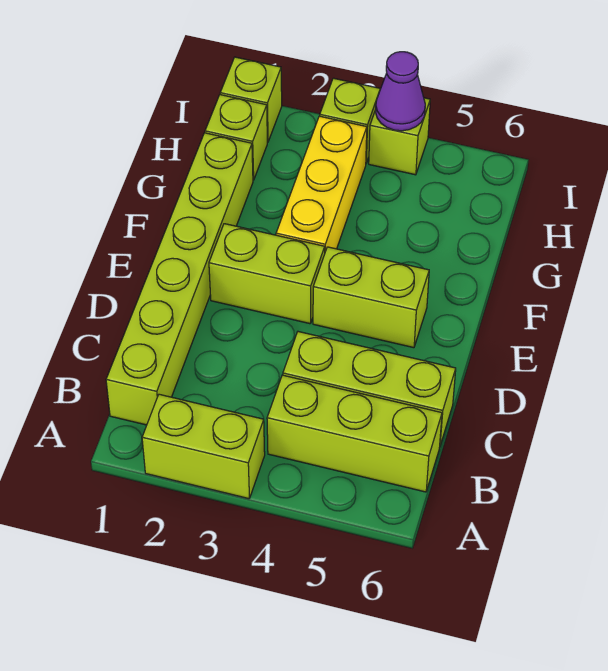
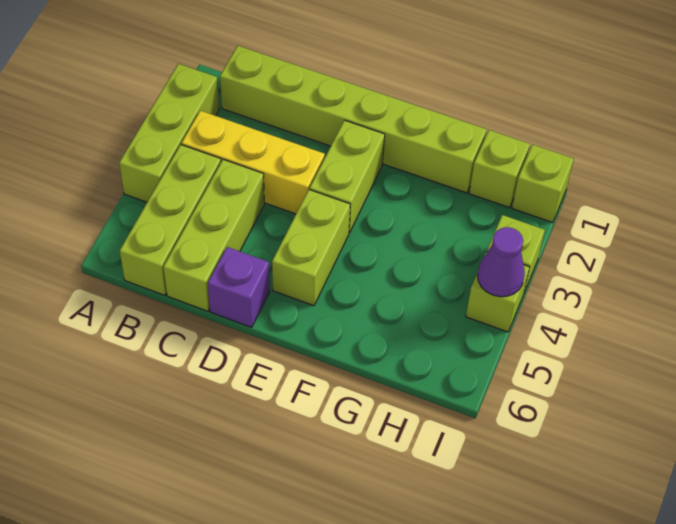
lime brick A2:A3 level 1 -> lime brick A2:A4 level 1
none -> purple brick D6 level 1
yellow brick F3:H3 level 1 -> yellow brick B3:D3 level 1

